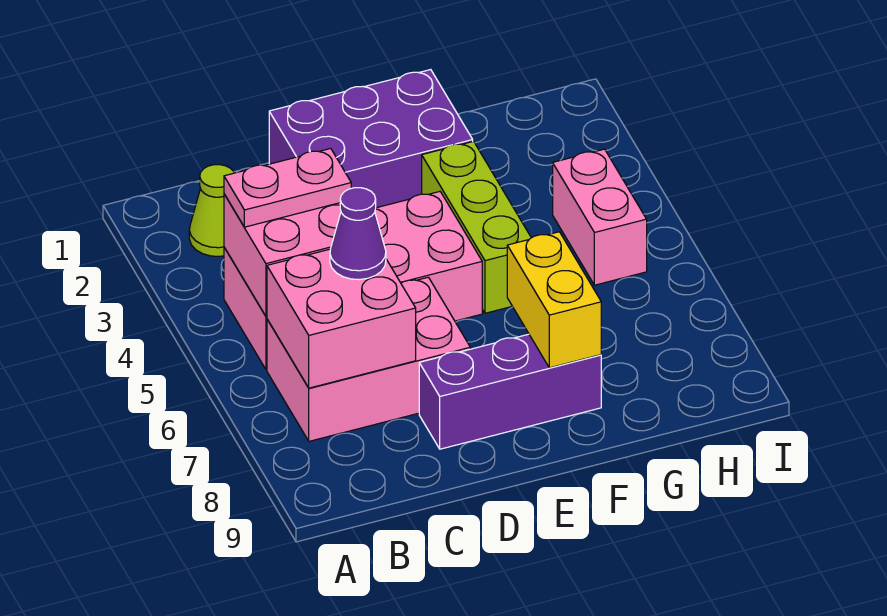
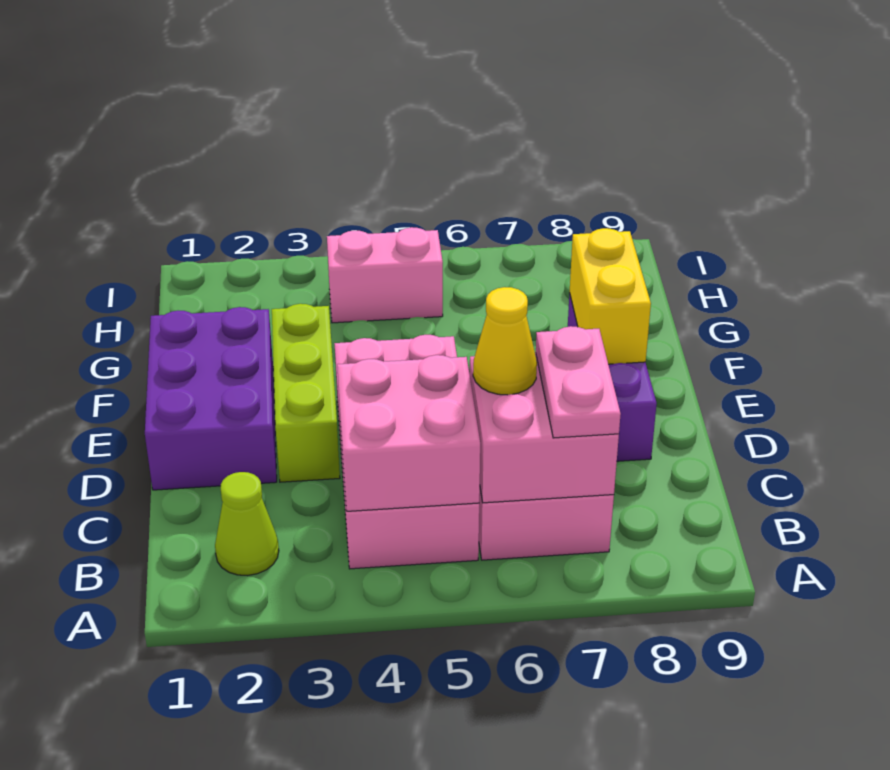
pink plate B4:C4 level 3 -> pink plate B7:C7 level 3
purple cone C6 level 3 -> yellow cone C6 level 3
lime brick F3:F5 level 1 -> lime brick D3:F3 level 1
yellow brick F7:F8 level 2 -> yellow brick E8:F8 level 2

